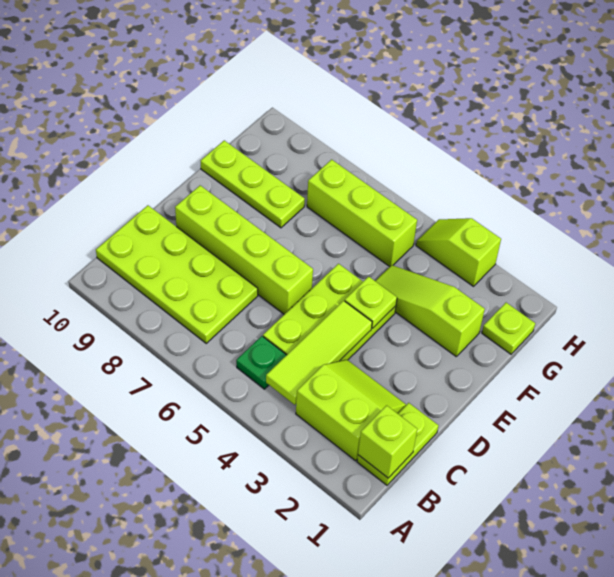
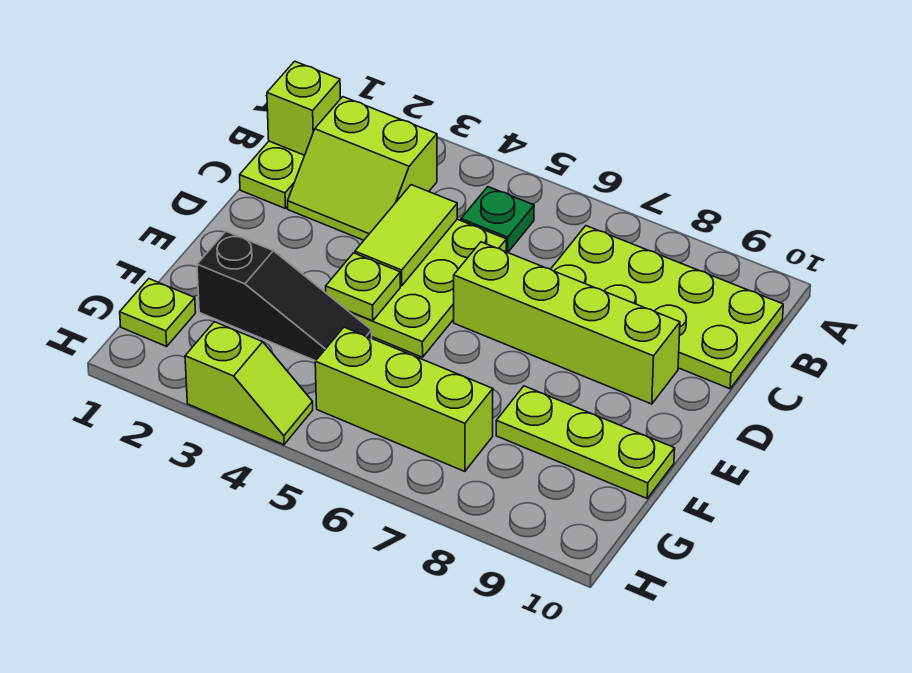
lime tile B4:D4 level 2 -> lime tile C4:D4 level 2
lime slope F2:F4 level 1 top 2 -> black slope F2:F4 level 1 top 2

